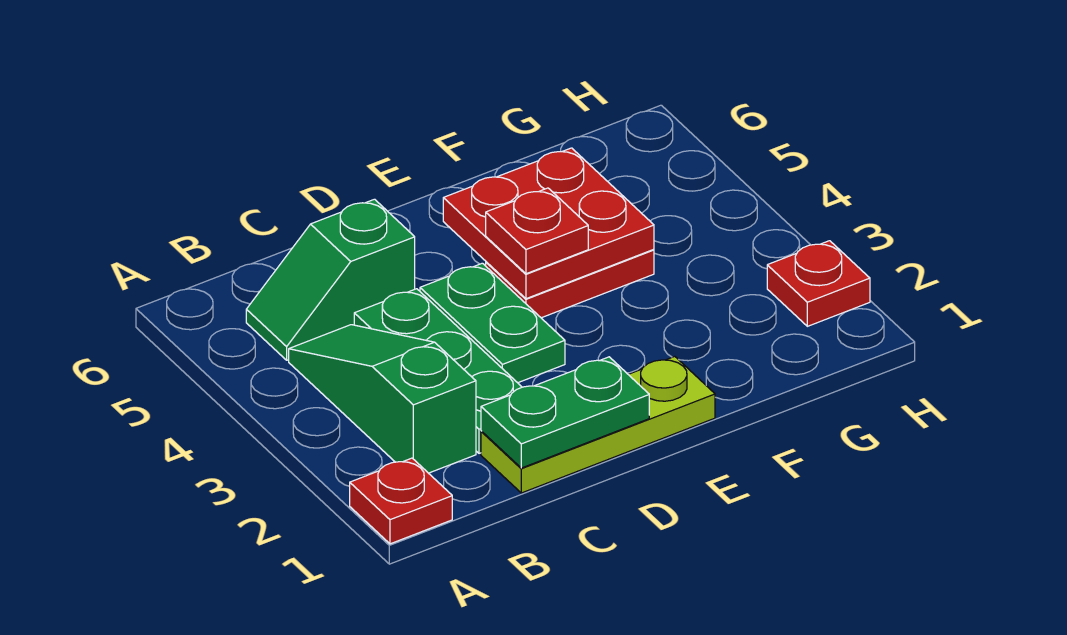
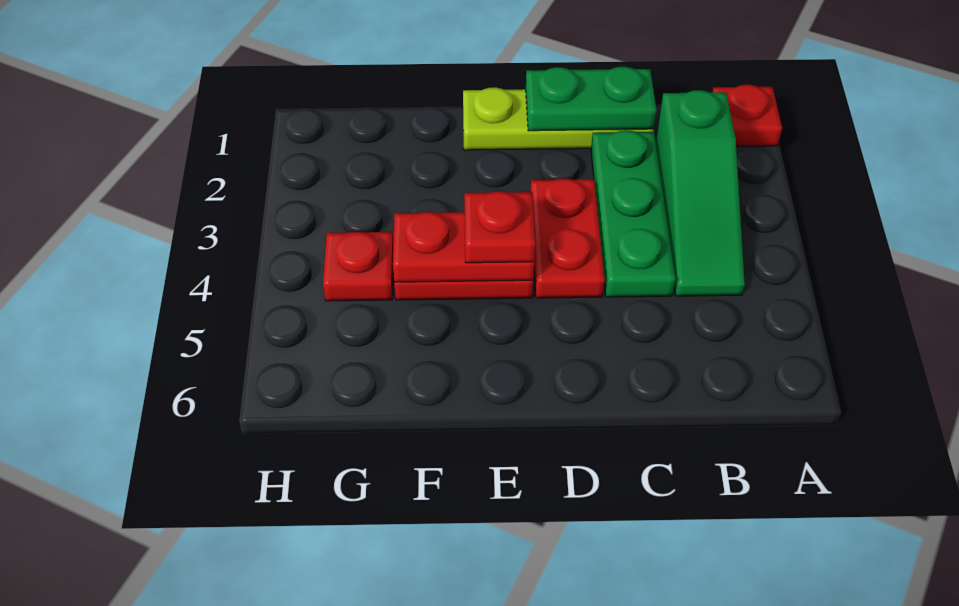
green slope B5:C5 level 1 top C -> none
green plate D3:D4 level 1 -> red plate D3:D4 level 1
red plate E4:F5 level 2 -> red plate E4:F4 level 2
red plate H2 level 1 -> red plate G4 level 1

